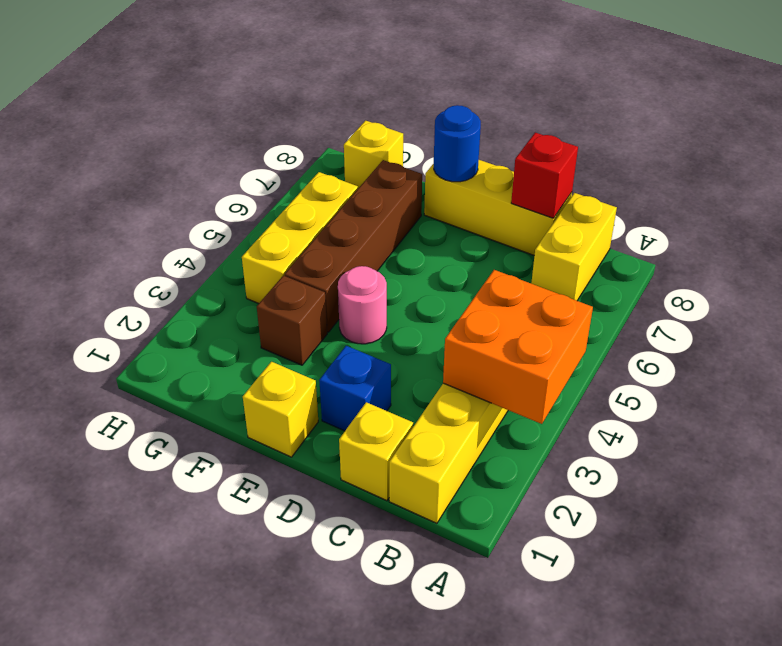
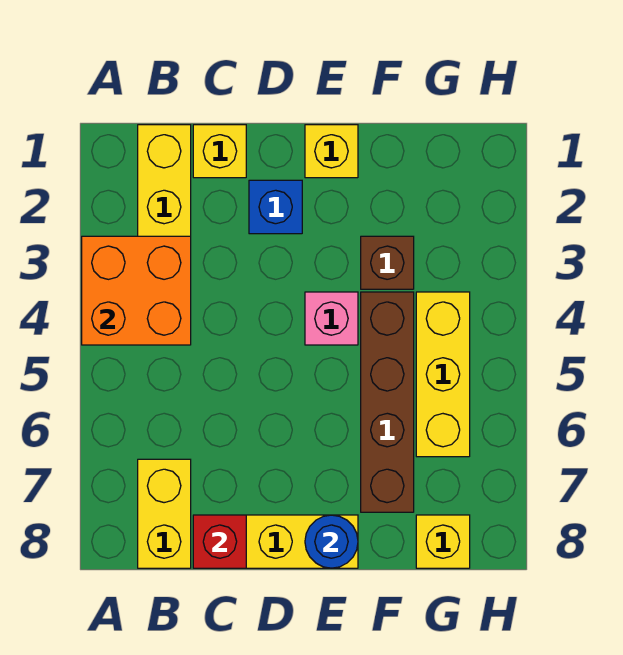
pink round brick E4 level 1 -> pink brick E4 level 1

